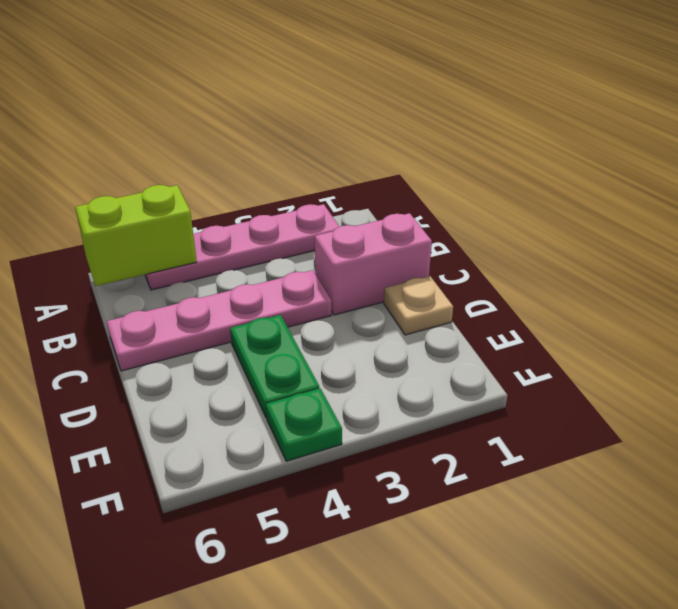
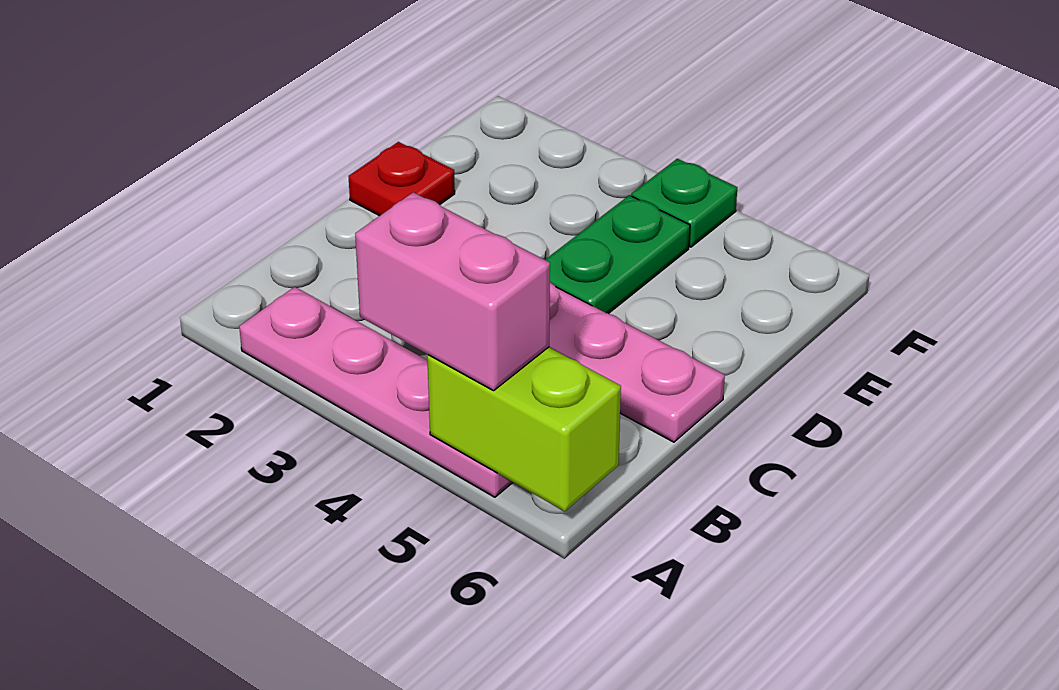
pink brick C1:C2 level 1 -> pink brick A4:A5 level 3
tan plate D1 level 1 -> red plate D1 level 1

